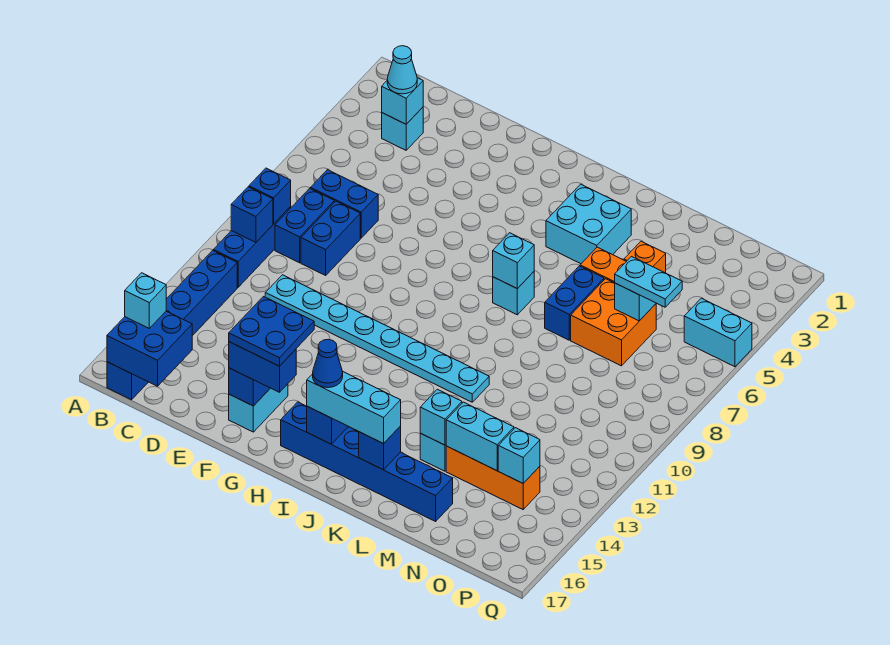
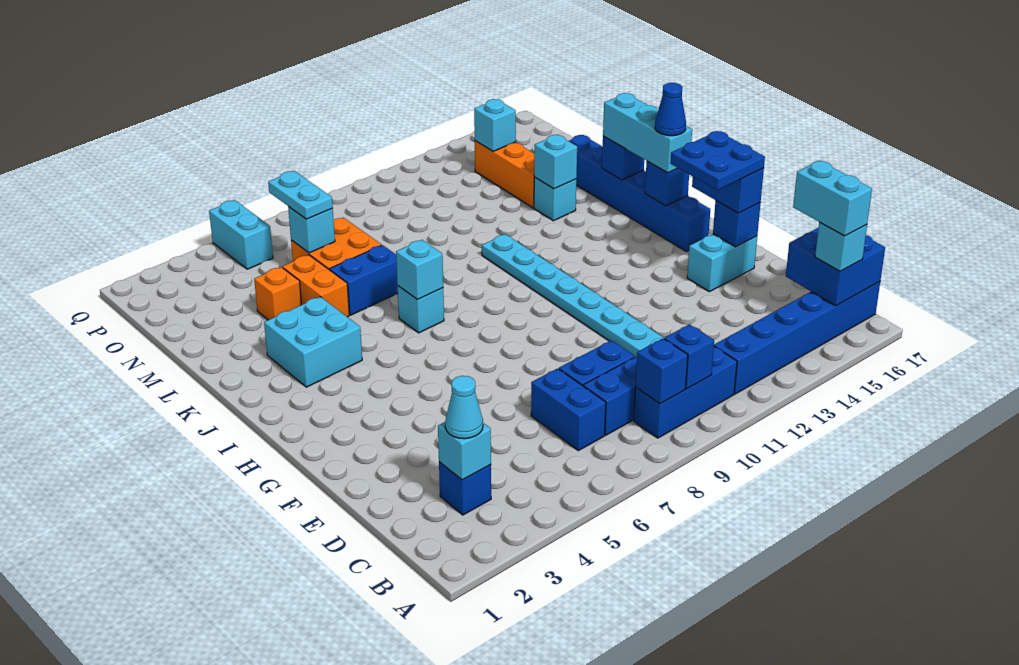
cyan brick C3 level 1 -> blue brick C3 level 1
cyan brick M14:N14 level 2 -> cyan brick B16:C16 level 4

